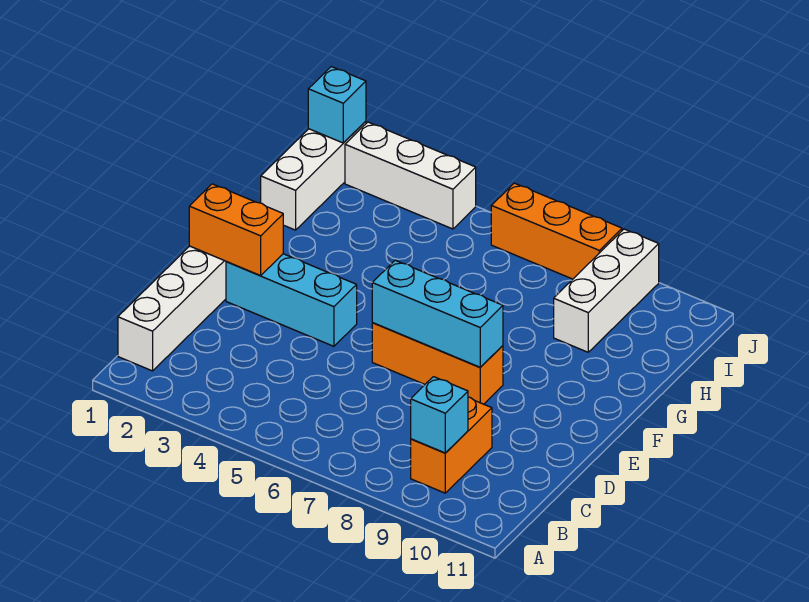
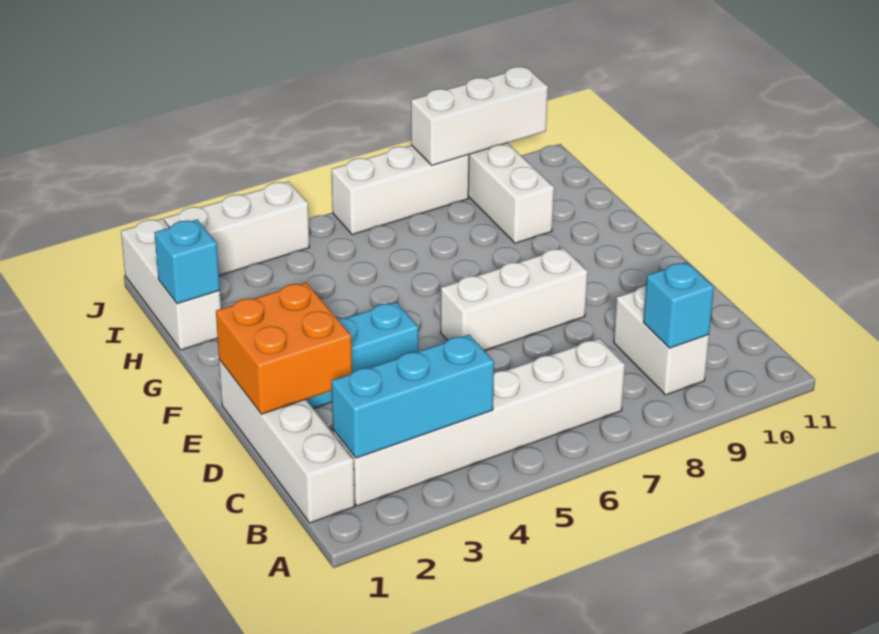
none -> white brick B2:B7 level 1
orange brick B9:C9 level 1 -> white brick B9:C9 level 1
orange brick E1:E2 level 2 -> orange brick D1:E2 level 2
orange brick E6:E8 level 1 -> white brick E6:E8 level 1
cyan brick E6:E8 level 2 -> cyan brick B2:B4 level 2
cyan brick J1 level 2 -> cyan brick H1 level 2
orange brick J6:J8 level 1 -> white brick J6:J8 level 1
none -> white brick J8:J10 level 2

